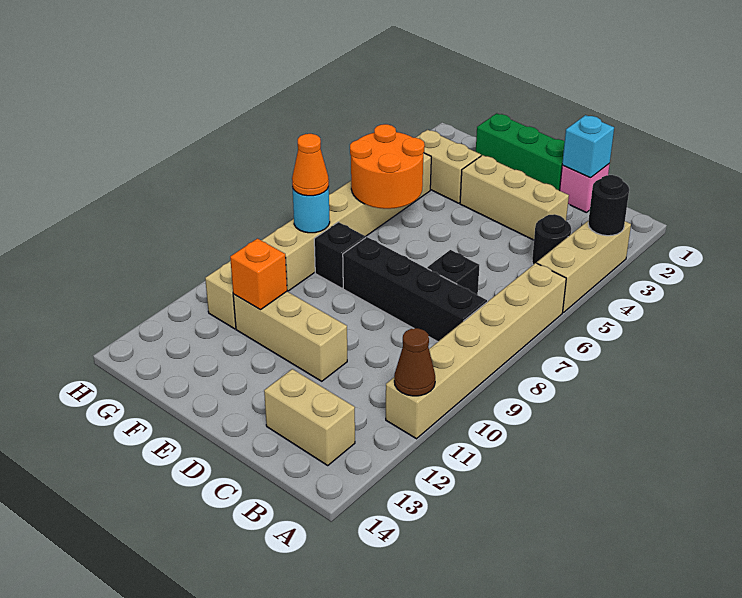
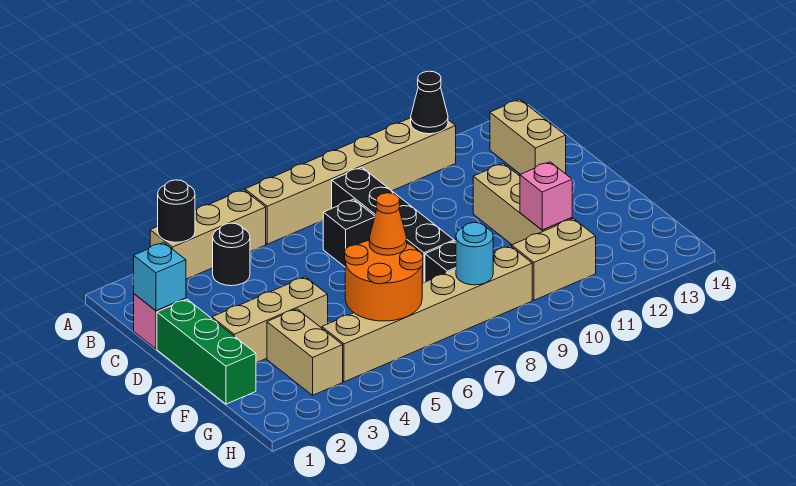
brown cone A11 level 2 -> black cone A11 level 2
tan brick C3:E3 level 1 -> tan brick E2:E4 level 1
orange brick F11 level 2 -> pink brick F11 level 2
orange cone G8 level 3 -> orange cone F6 level 3

